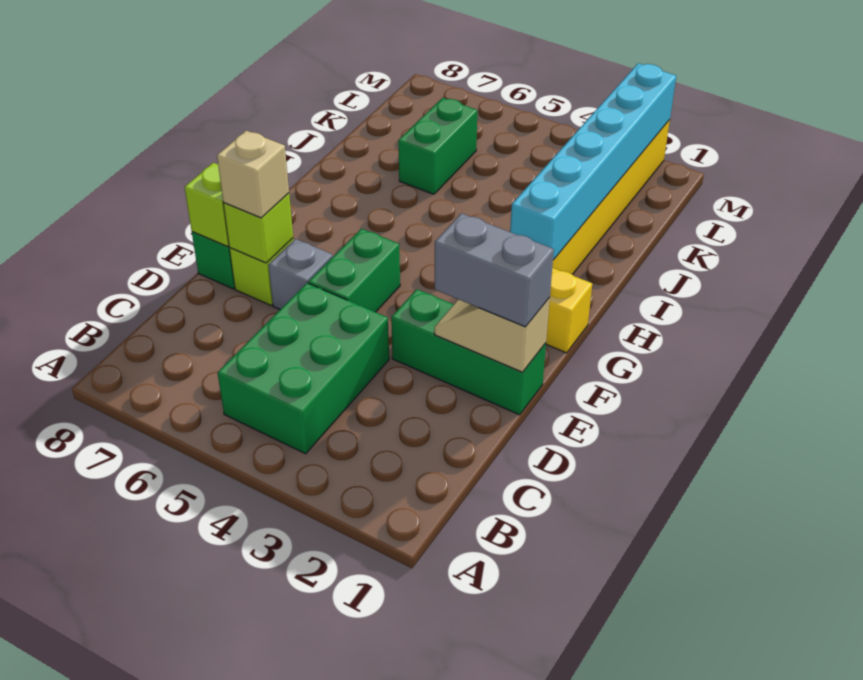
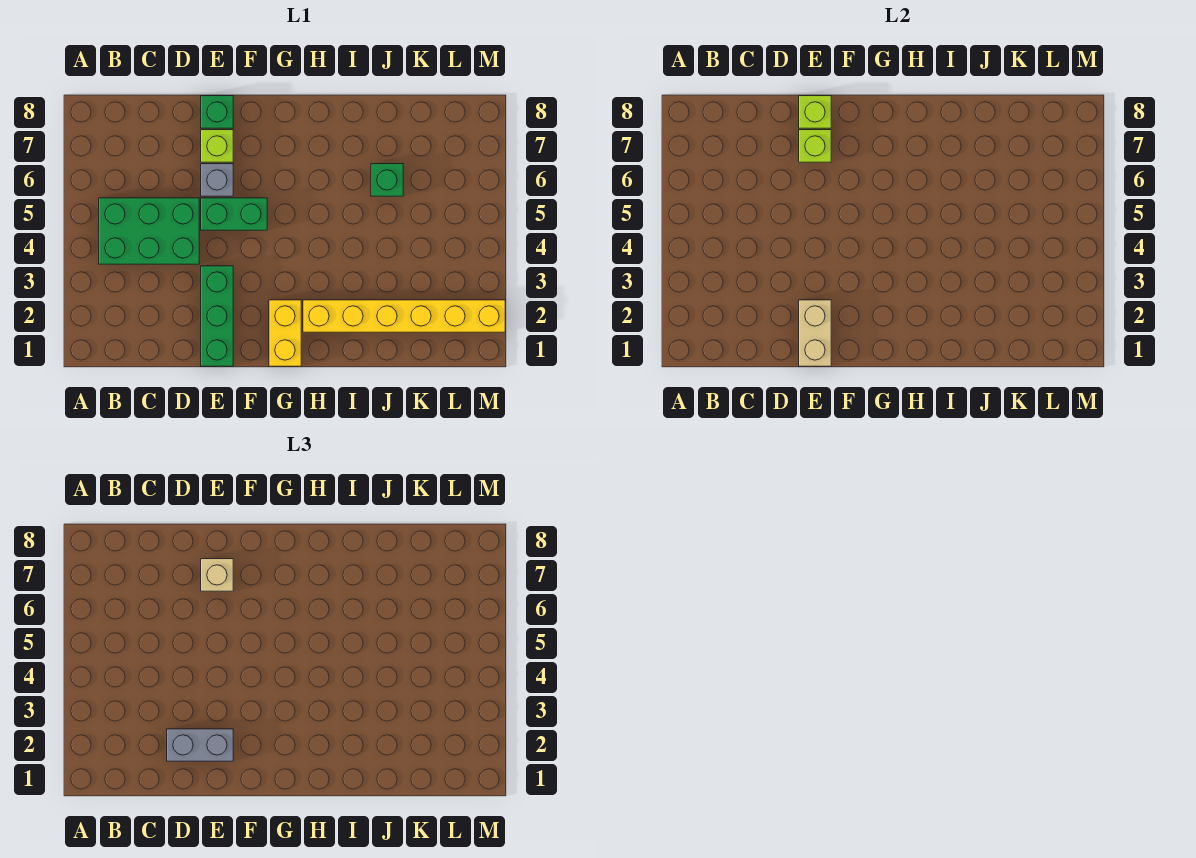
tan slope E1:E2 level 2 top 1 -> tan brick E1:E2 level 2
grey brick E1:E2 level 3 -> grey brick D2:E2 level 3
cyan brick H2:M2 level 2 -> none
green brick J6:K6 level 1 -> green brick J6 level 1

